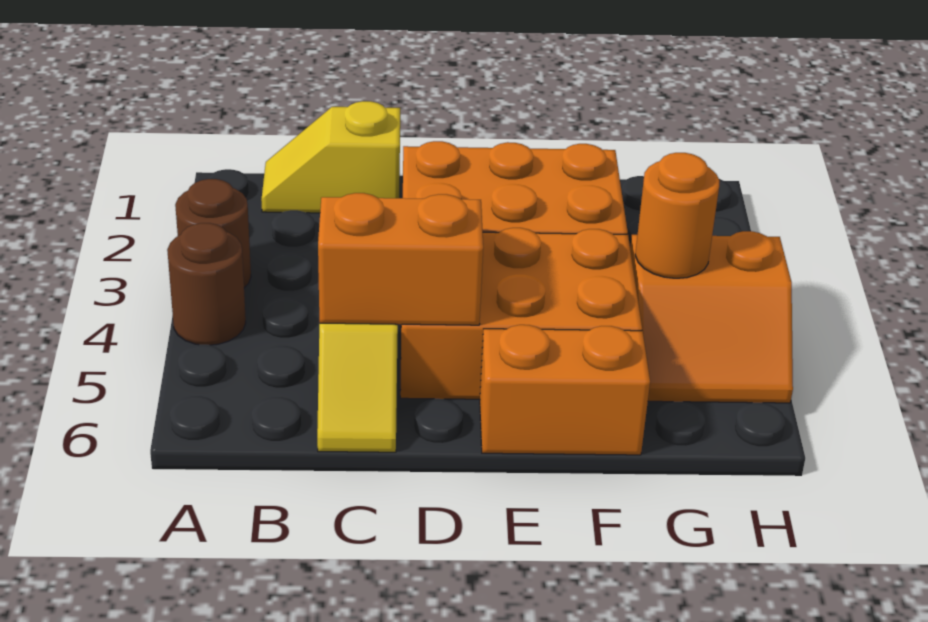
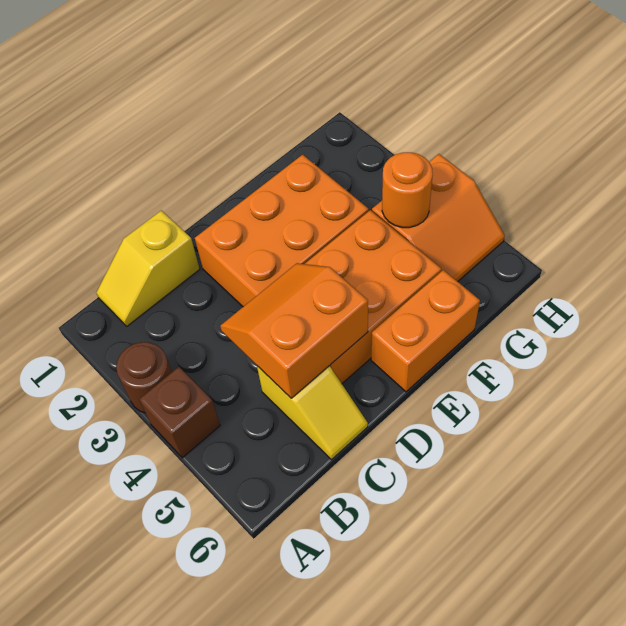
brown round brick A4 level 1 -> brown brick A4 level 1

